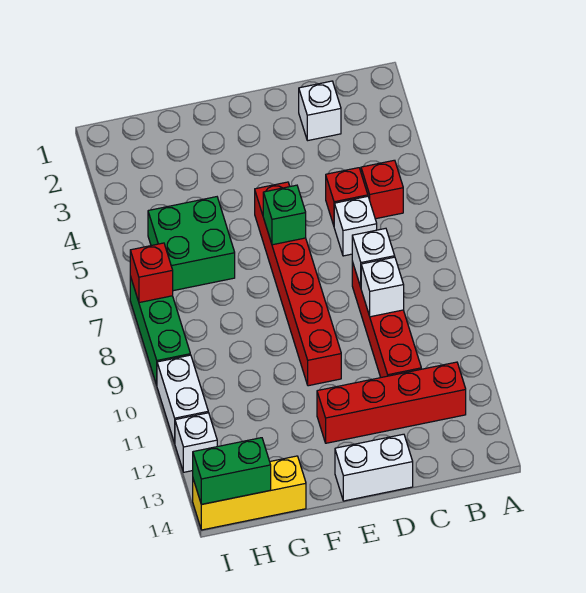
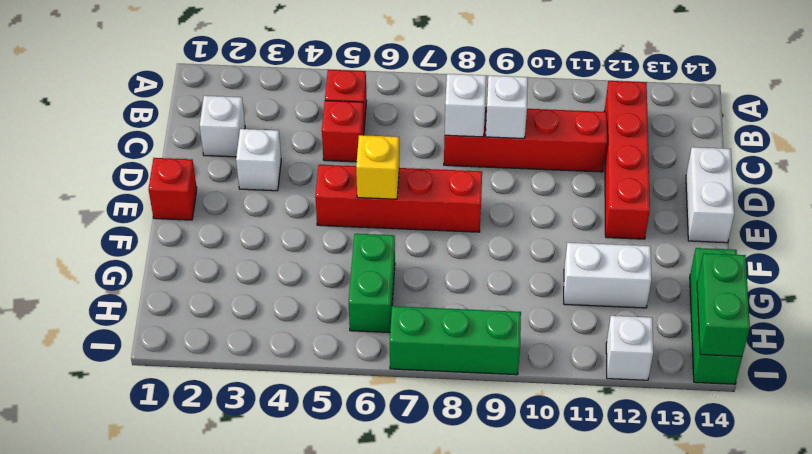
white brick C6 level 1 -> white brick D3 level 1
red brick E5:E10 level 1 -> red brick E5:E8 level 1
green brick E6 level 2 -> yellow brick E6 level 2
green brick G5:H6 level 1 -> green brick G6:H6 level 1
yellow brick G14:I14 level 1 -> green brick G14:I14 level 1
red brick I7 level 2 -> red brick E1 level 1
white brick I10:I11 level 1 -> white brick G11:G12 level 1

